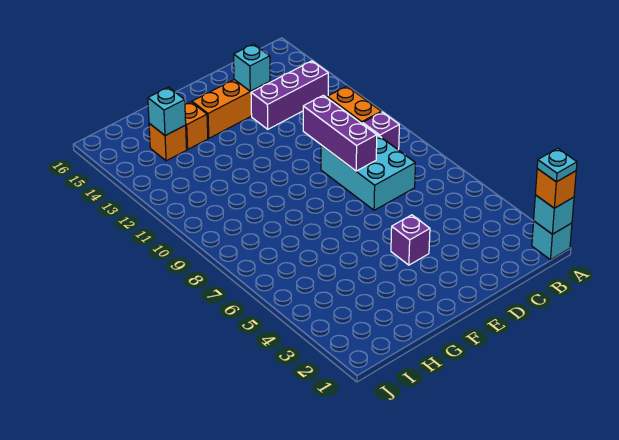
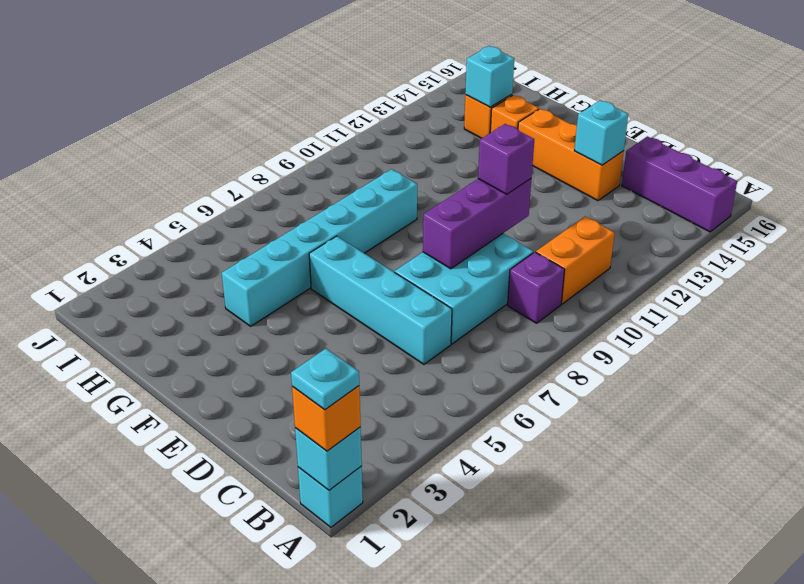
purple brick B13:D13 level 1 -> purple brick A15:C15 level 1
none -> cyan brick C6:F6 level 1
purple brick E4 level 1 -> purple brick D10 level 3
none -> cyan brick G4:G9 level 1

